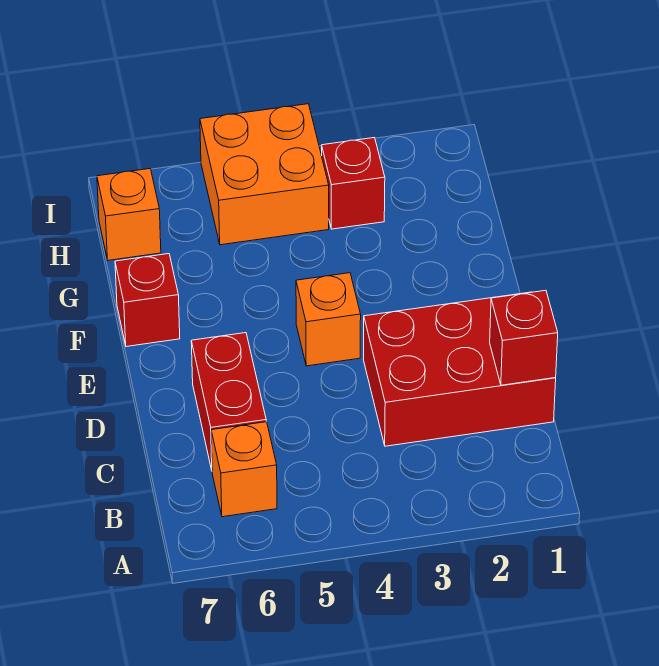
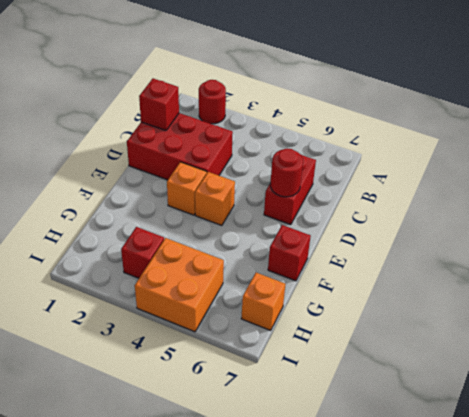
none -> red round brick A2 level 1
orange brick B6 level 1 -> orange brick E3 level 1
none -> red round brick D6 level 2

